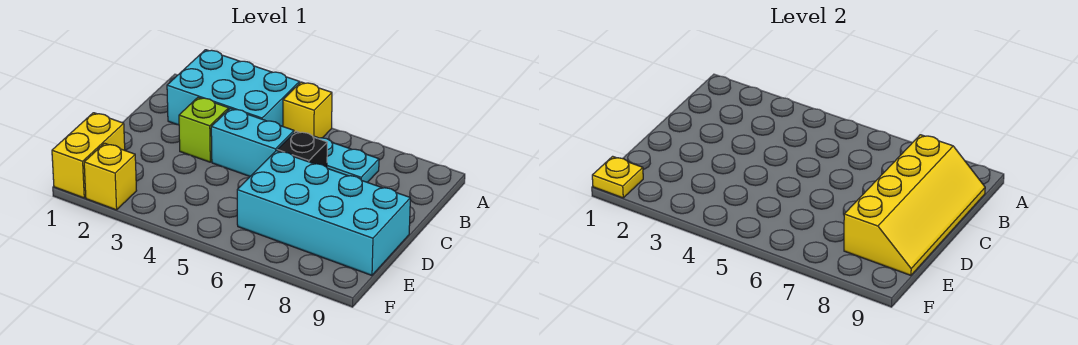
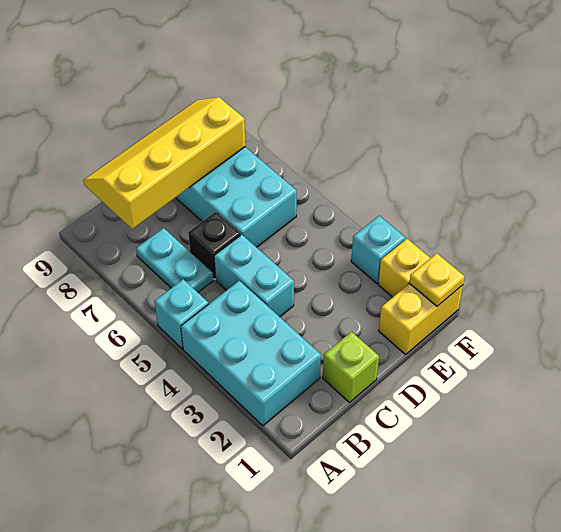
yellow brick A5 level 1 -> cyan brick A5 level 1
lime brick C3 level 1 -> lime brick C1 level 1
none -> cyan brick F3 level 1

